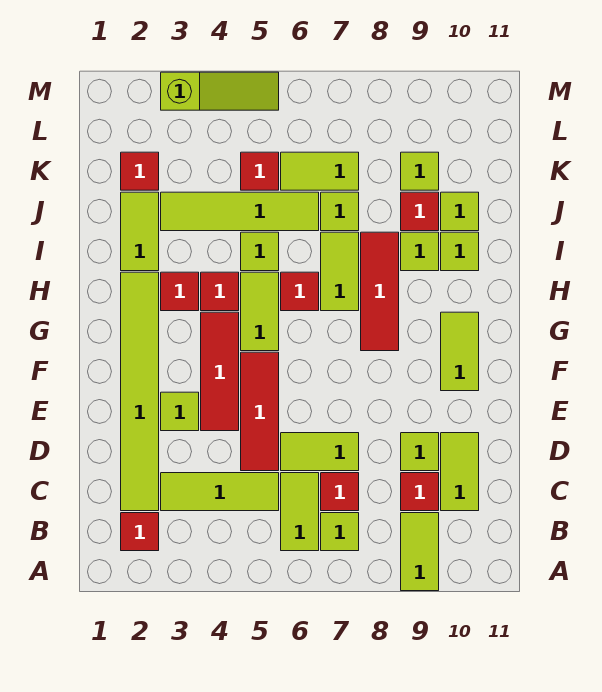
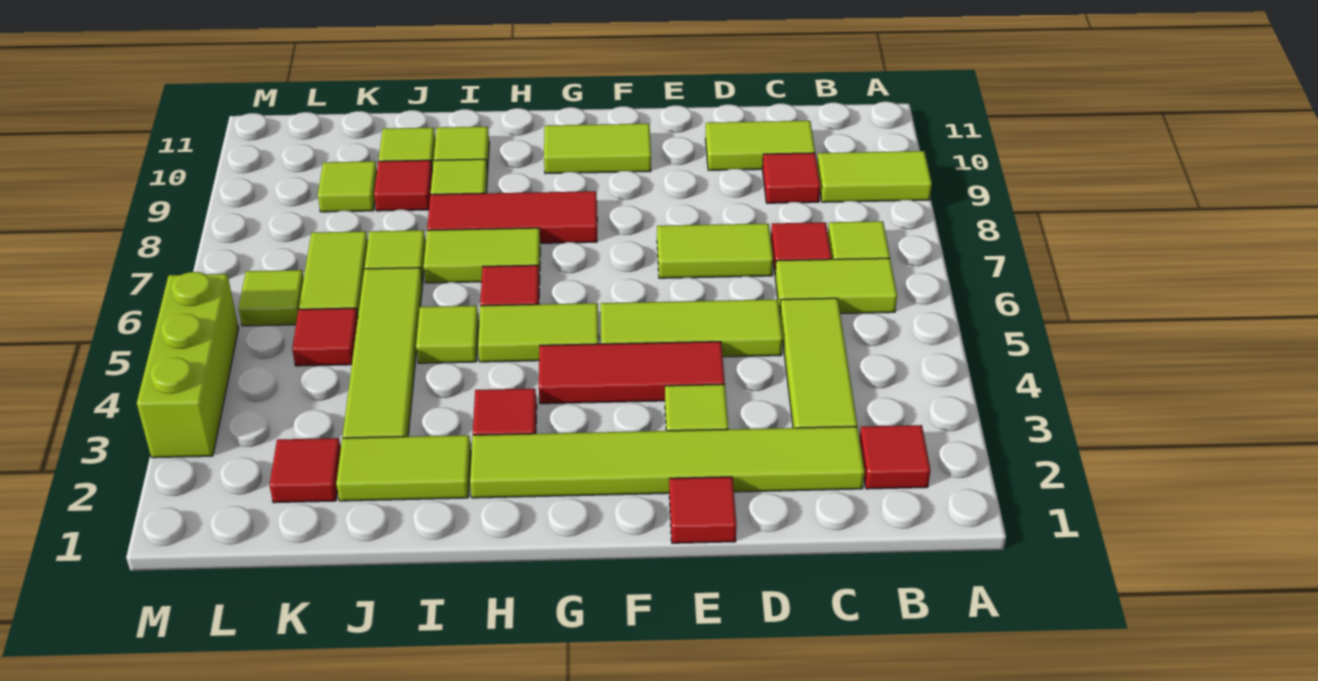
red tile D5:F5 level 1 -> lime tile D5:F5 level 1
lime tile D6:D7 level 1 -> lime tile D7:E7 level 1
lime tile D9 level 1 -> lime tile L6 level 1
red tile H4 level 1 -> red tile E1 level 1
lime slope M3:M5 level 1 top 3 -> lime brick M3:M5 level 1

